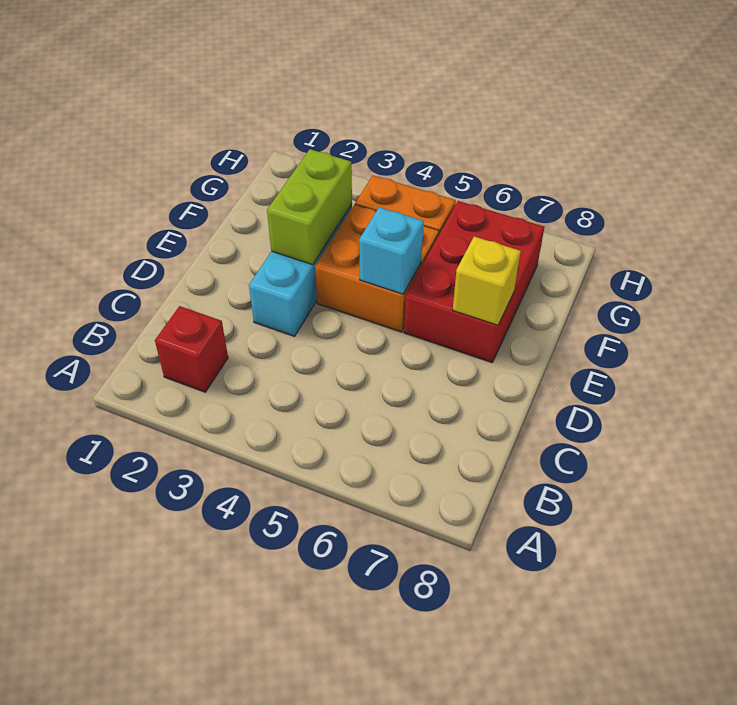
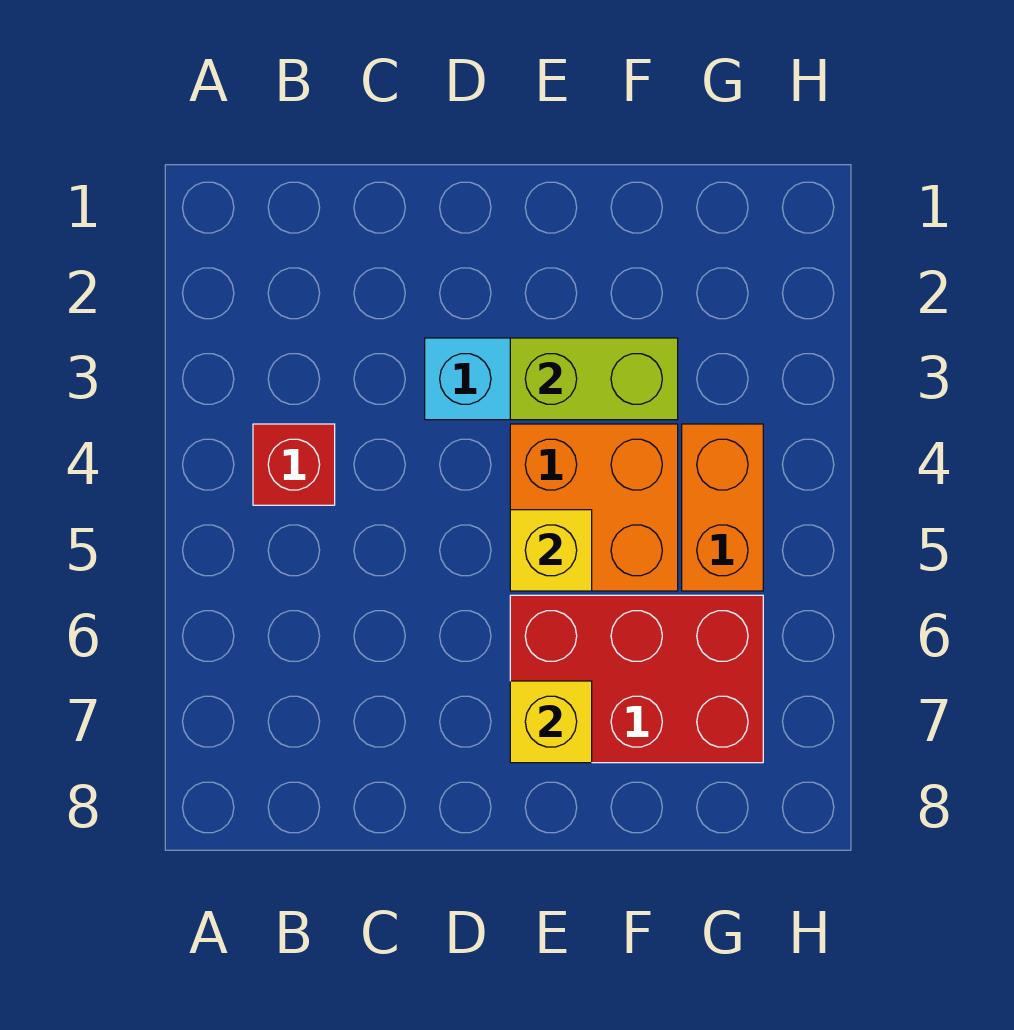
red brick B2 level 1 -> red brick B4 level 1
cyan brick E5 level 2 -> yellow brick E5 level 2

